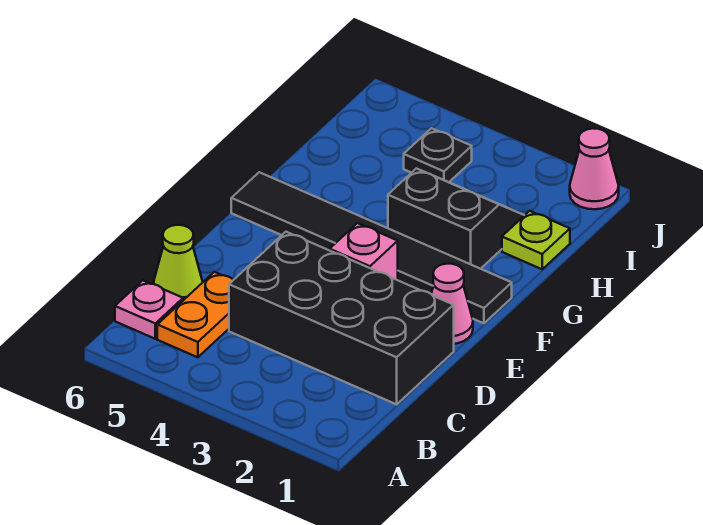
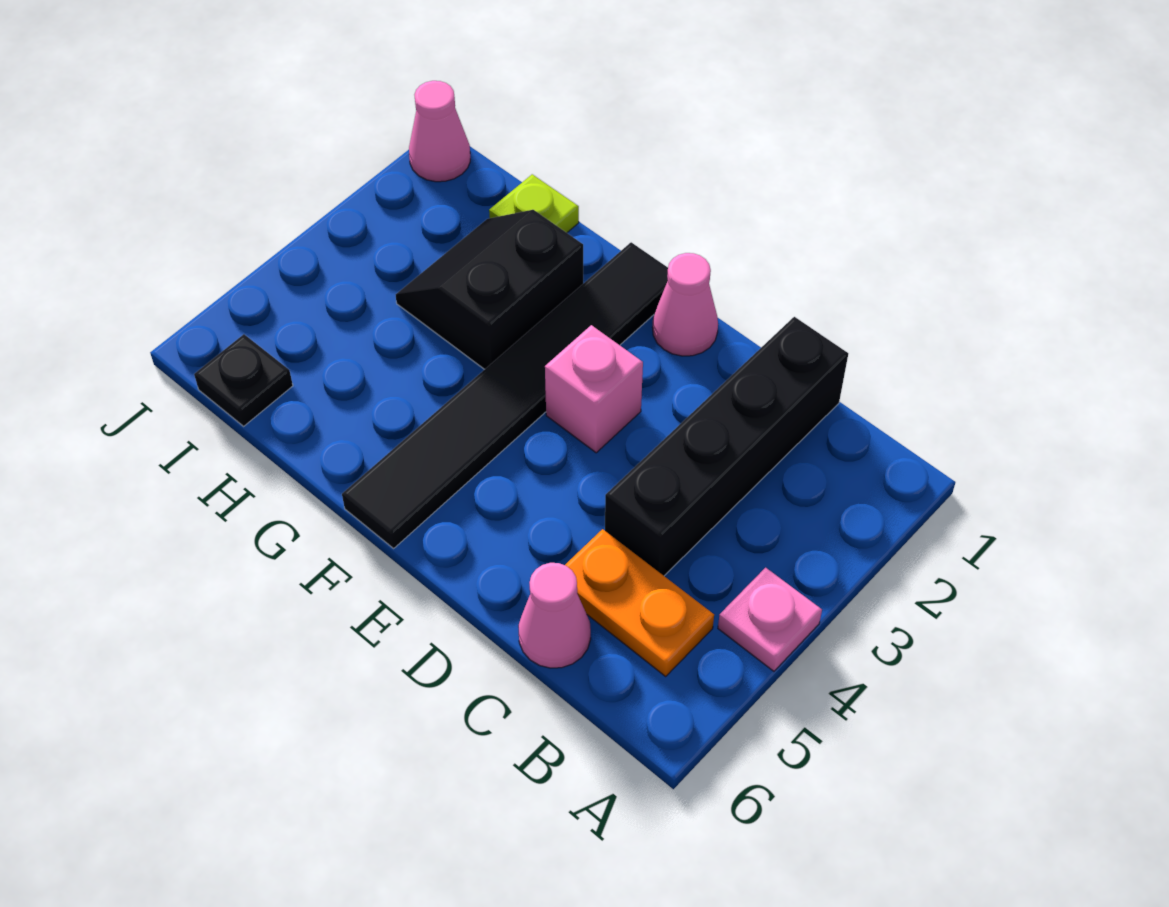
pink plate B6 level 1 -> pink plate A4 level 1
black brick C1:D4 level 1 -> black brick C1:C4 level 1
lime cone C6 level 1 -> pink cone C6 level 1
black plate I4 level 1 -> black plate I6 level 1

